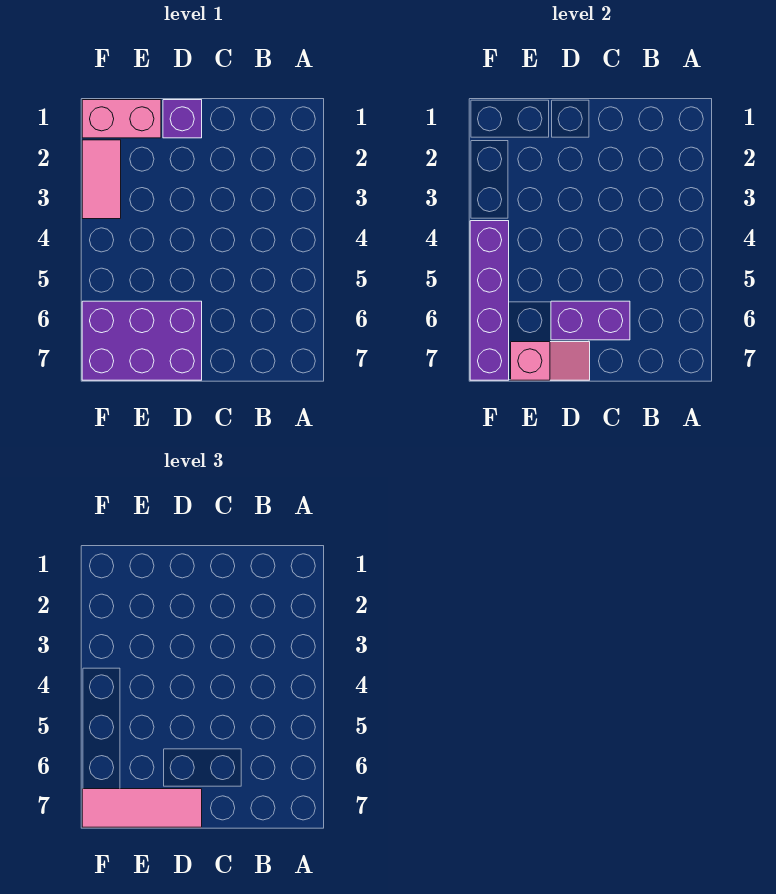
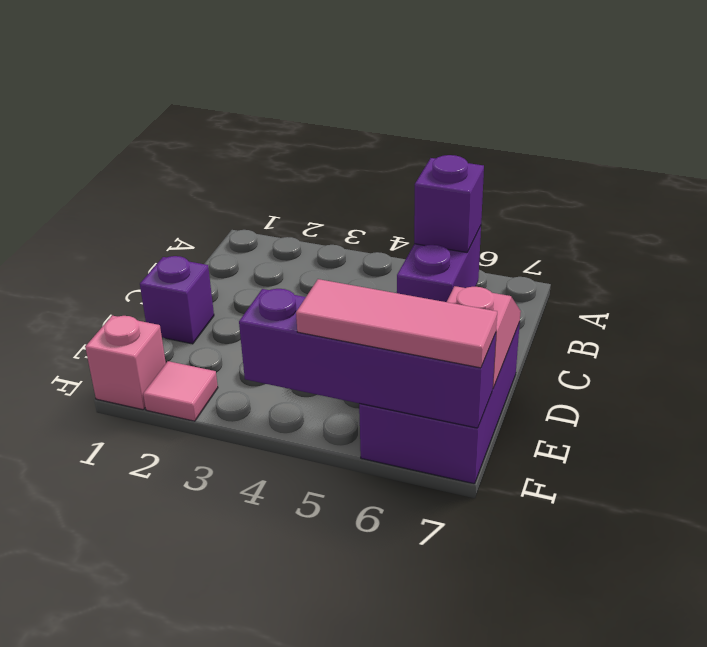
none -> purple brick C6 level 3
pink tile D7:F7 level 3 -> pink tile F5:F7 level 3
pink brick E1:F1 level 1 -> pink brick F1 level 1
pink tile F2:F3 level 1 -> pink tile F2 level 1

